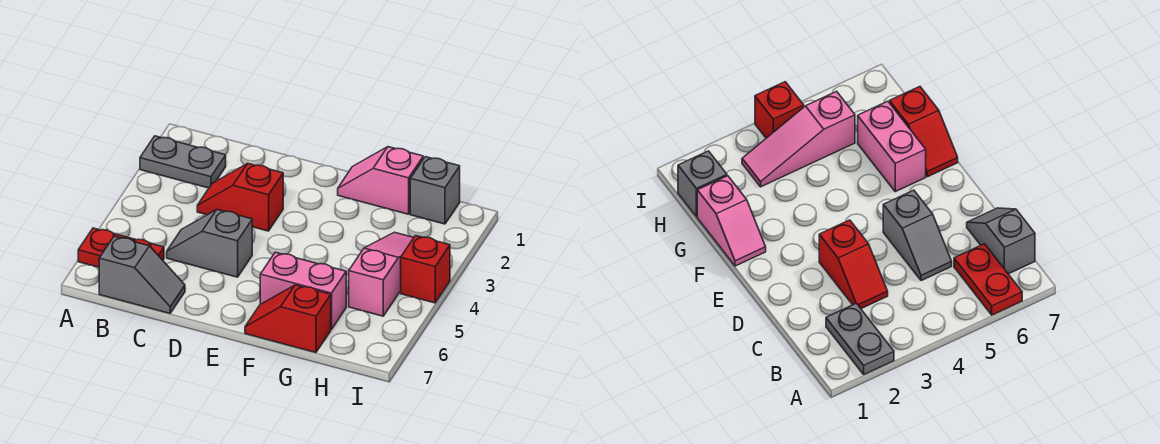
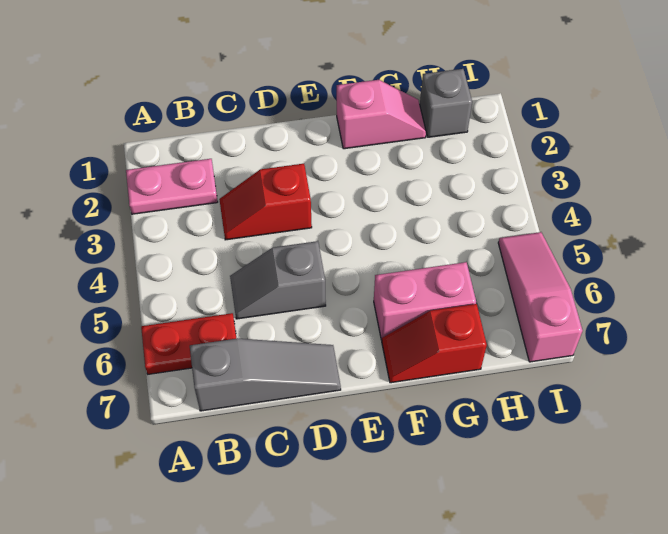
grey plate A2:B2 level 1 -> pink plate A2:B2 level 1
grey slope B7:C7 level 1 top B -> grey slope B7:D7 level 1 top B
pink slope F1:G1 level 1 top G -> pink slope F1:G1 level 1 top F
pink slope H3:H5 level 1 top 5 -> pink slope I5:I7 level 1 top 7
red brick I4 level 1 -> none

